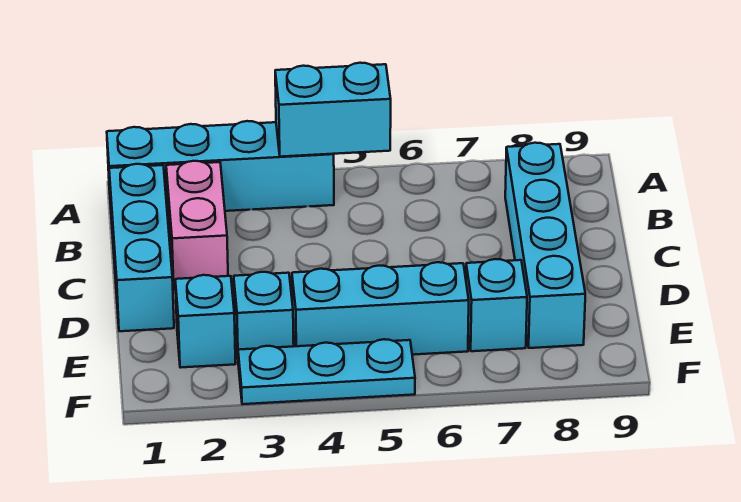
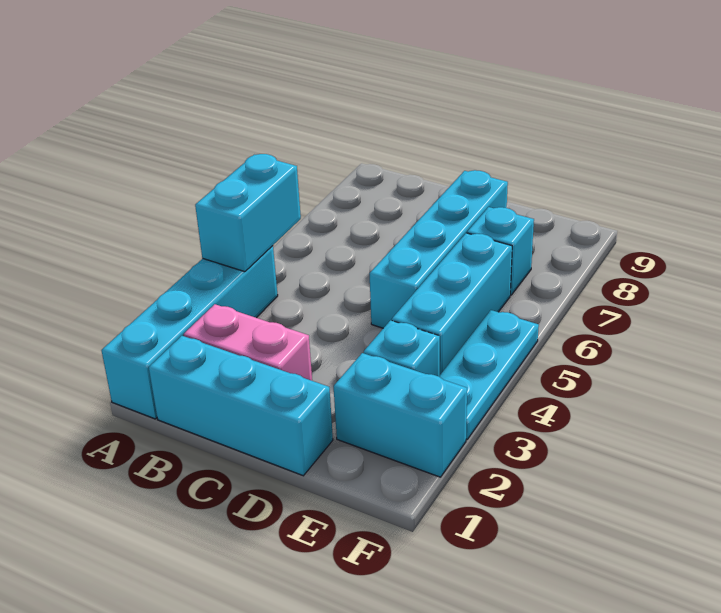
cyan brick B8:E8 level 1 -> cyan brick D5:D8 level 1
cyan brick E2 level 1 -> cyan brick E2:F2 level 1

